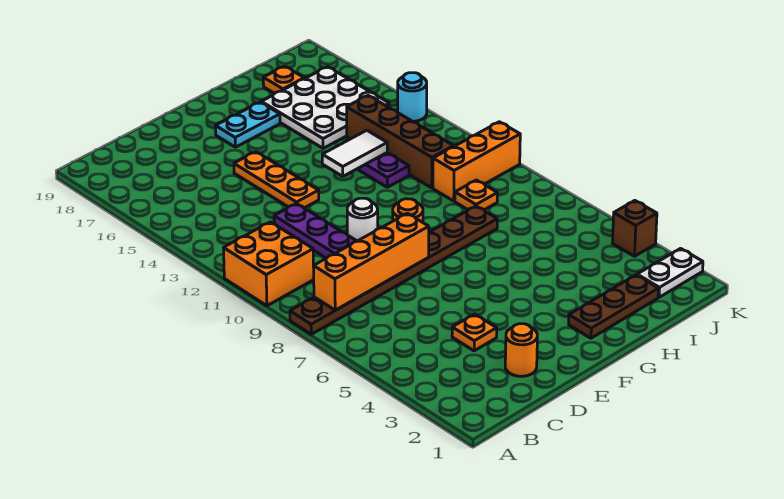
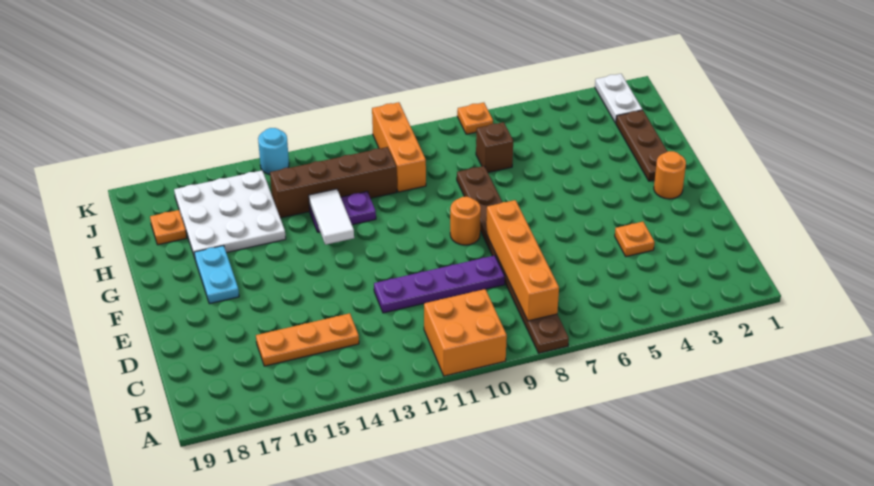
orange round brick D2 level 1 -> orange round brick F2 level 1
white round brick E10 level 1 -> none
orange plate E13:E15 level 1 -> orange plate C14:C16 level 1
orange plate I9 level 1 -> orange plate K7 level 1
brown brick K4 level 1 -> brown brick I7 level 1

